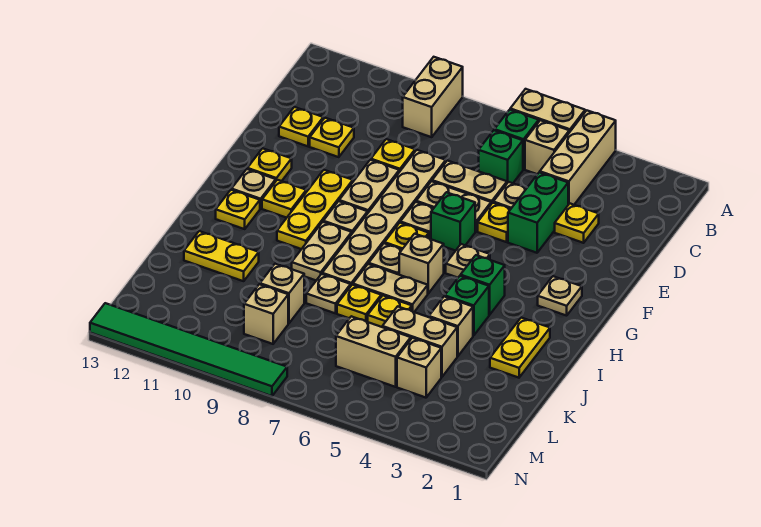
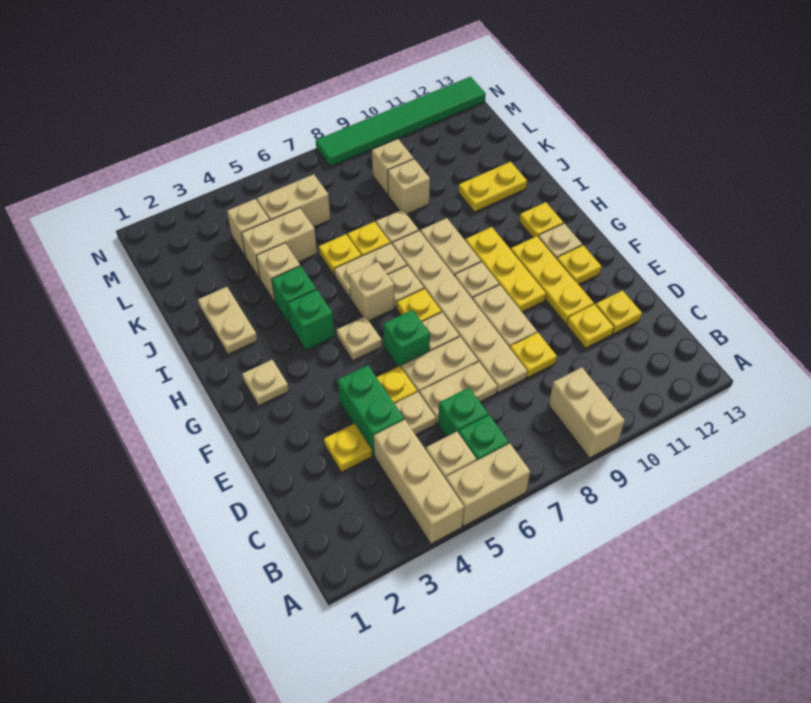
yellow plate G11 level 1 -> yellow plate E11:G11 level 1
yellow plate I2:J2 level 1 -> tan plate I2:J2 level 1

